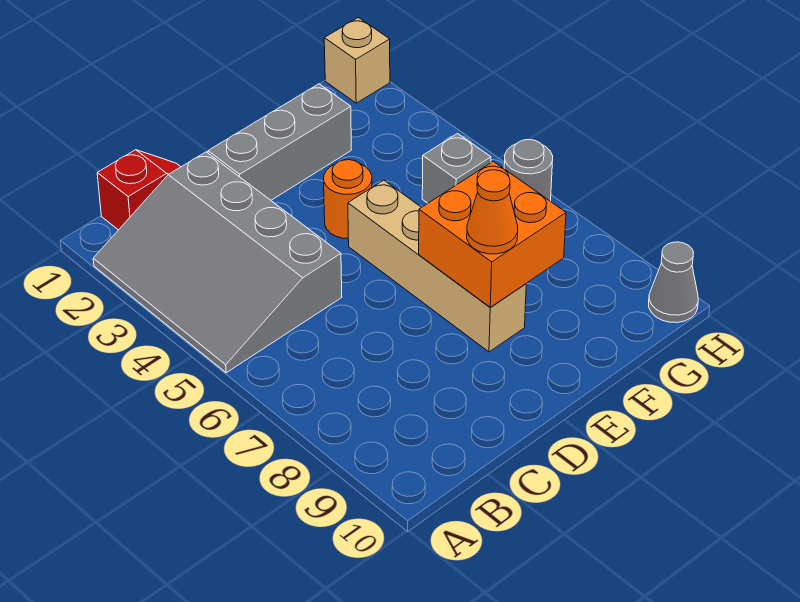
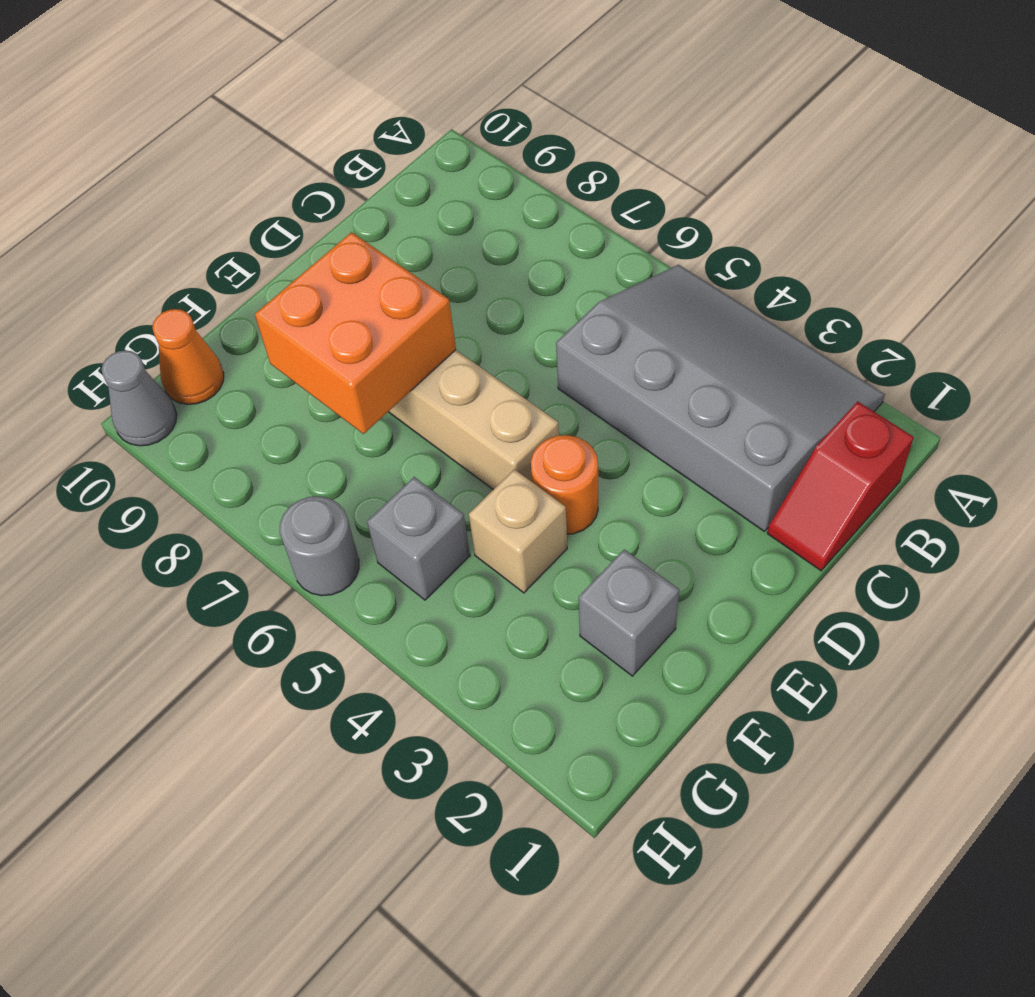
grey brick D2:F2 level 1 -> grey brick F2 level 1
orange cone E8 level 3 -> orange cone G10 level 1
tan brick H1 level 1 -> tan brick F4 level 1

